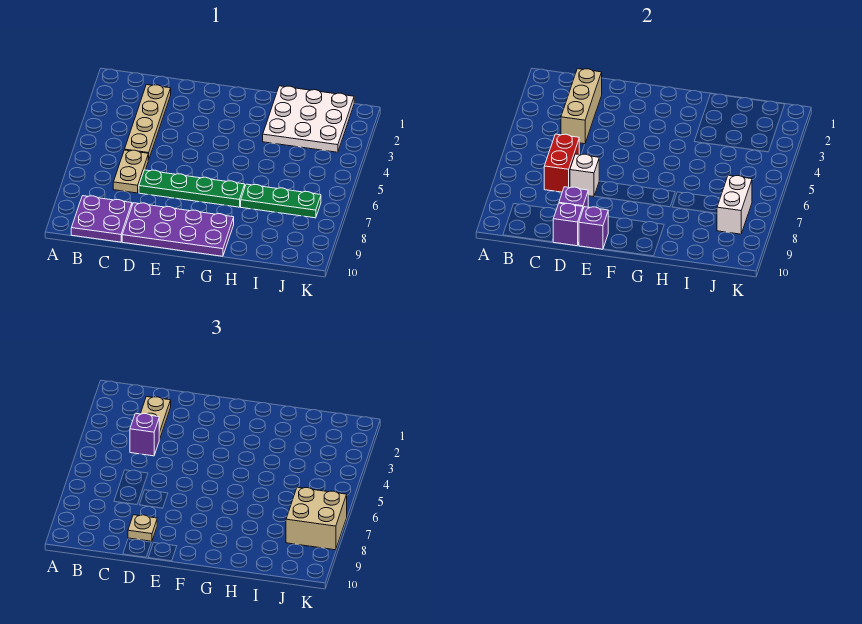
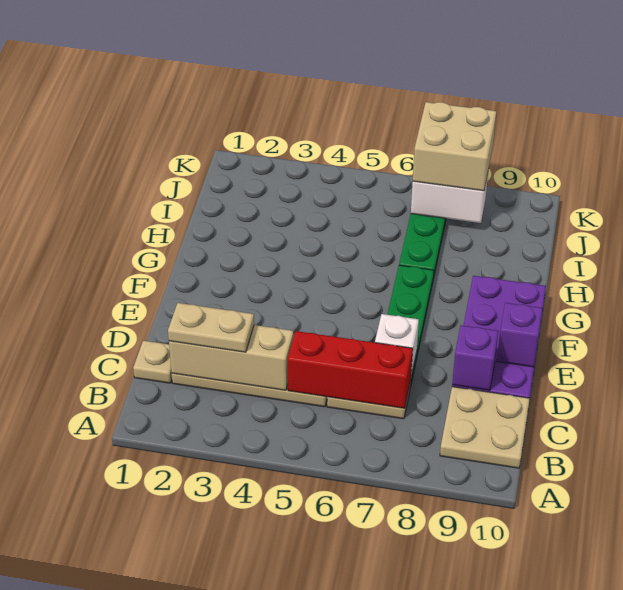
purple plate B9:C10 level 1 -> tan plate B9:C10 level 1
purple brick C4 level 3 -> none
red brick C6:C7 level 2 -> red brick C5:C7 level 2
tan plate D9 level 3 -> tan plate C1 level 1
purple brick D10 level 2 -> none
white plate H1:J3 level 1 -> none

